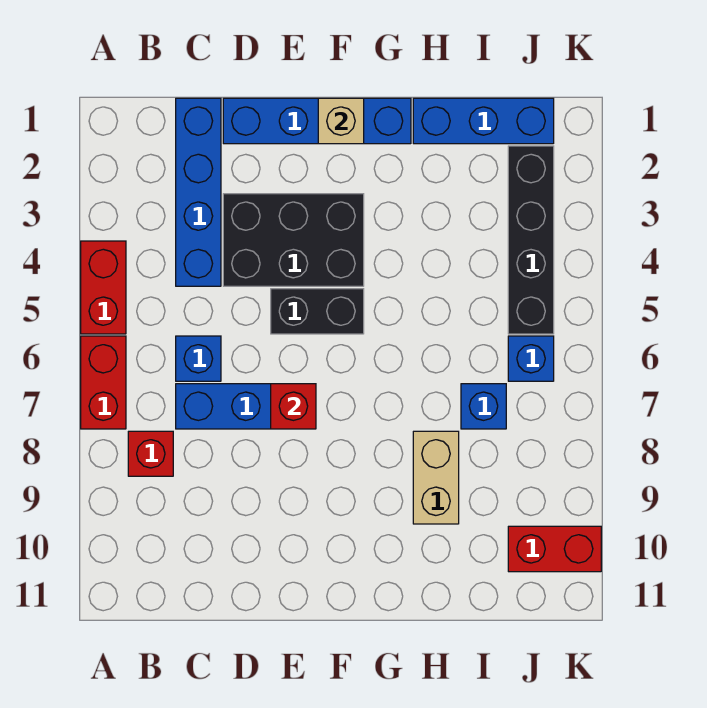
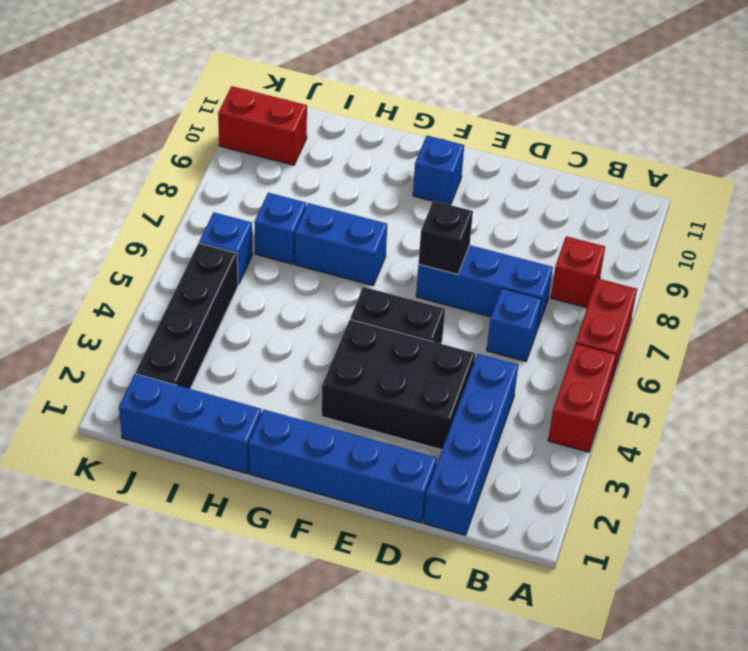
red brick E7 level 2 -> black brick E7 level 2
tan brick F1 level 2 -> none
none -> blue brick F10 level 1
none -> blue brick G7:H7 level 1
tan brick H8:H9 level 1 -> none

